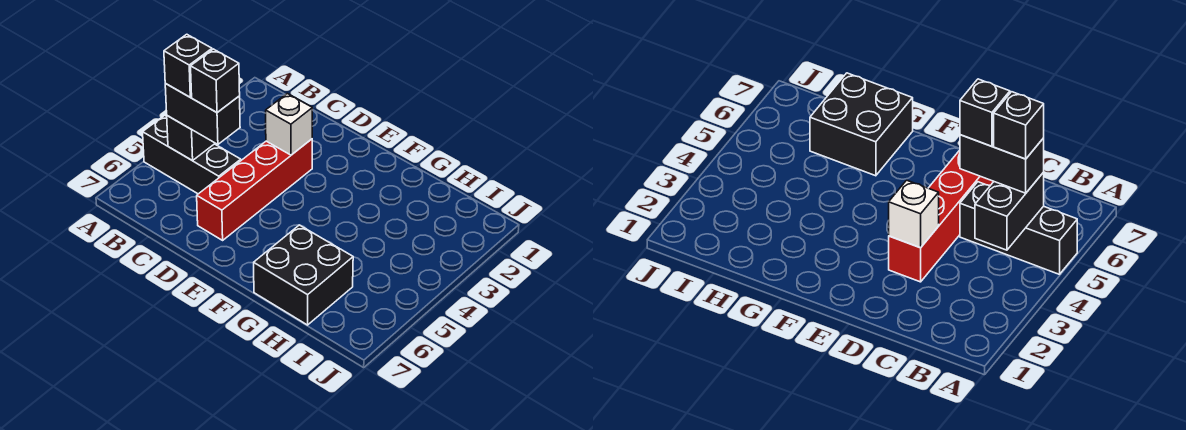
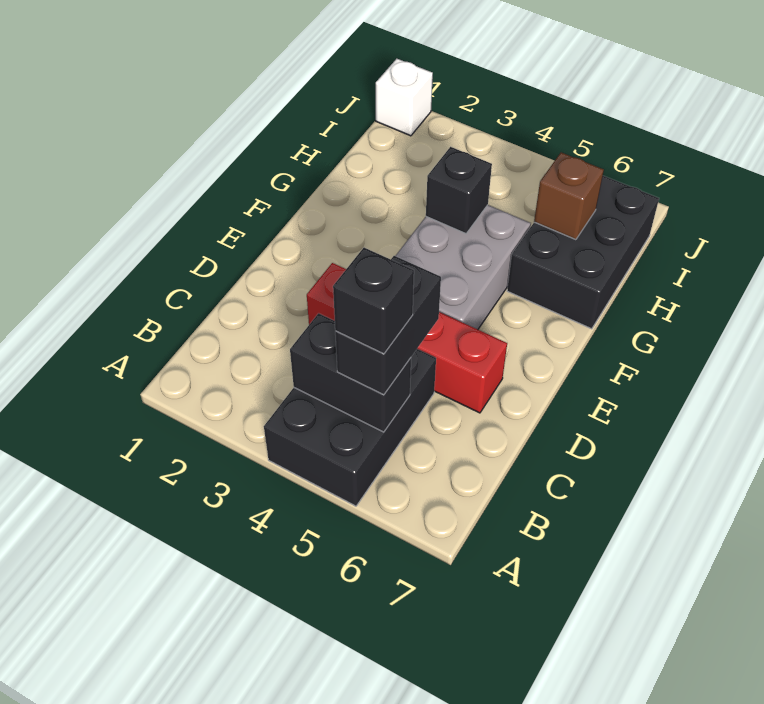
black brick A5:C5 level 1 -> black brick A4:C5 level 1
black brick C5 level 4 -> black brick G4 level 2
white brick D3 level 2 -> white brick J1 level 1
none -> grey brick E4:G5 level 1
black brick G6:H7 level 1 -> black brick G6:I7 level 1
none -> brown brick H6 level 2

